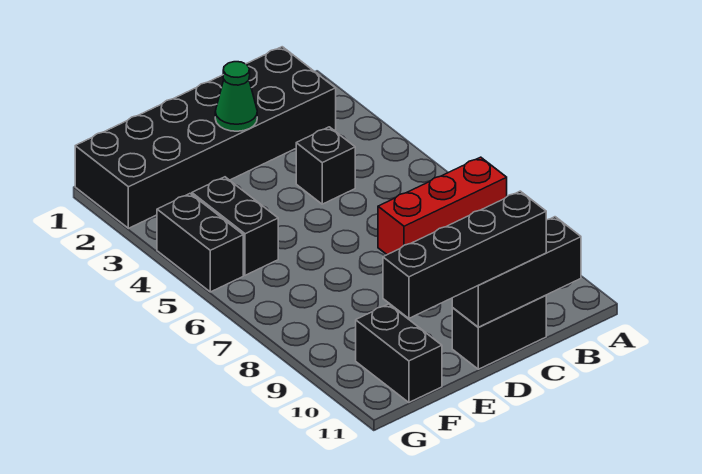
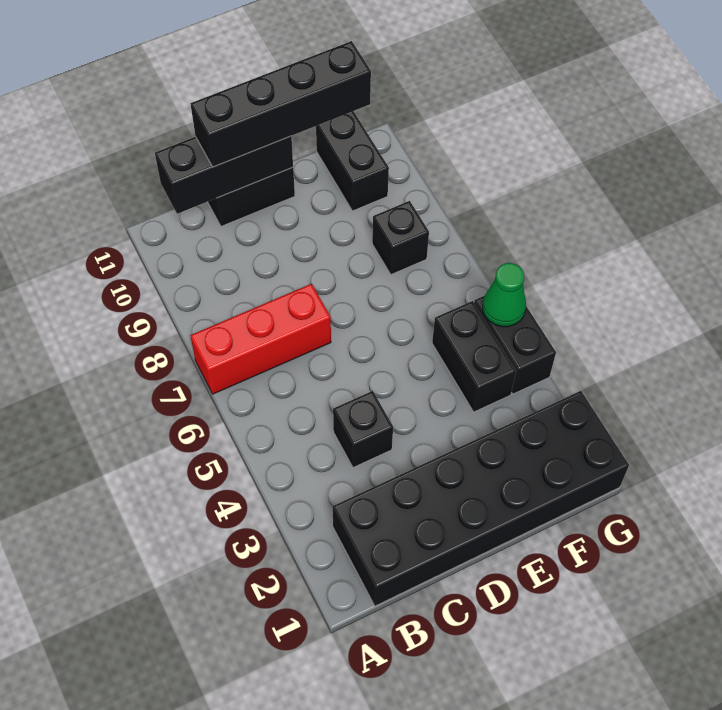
green cone D2 level 2 -> green cone G5 level 2
none -> black brick F8 level 1

